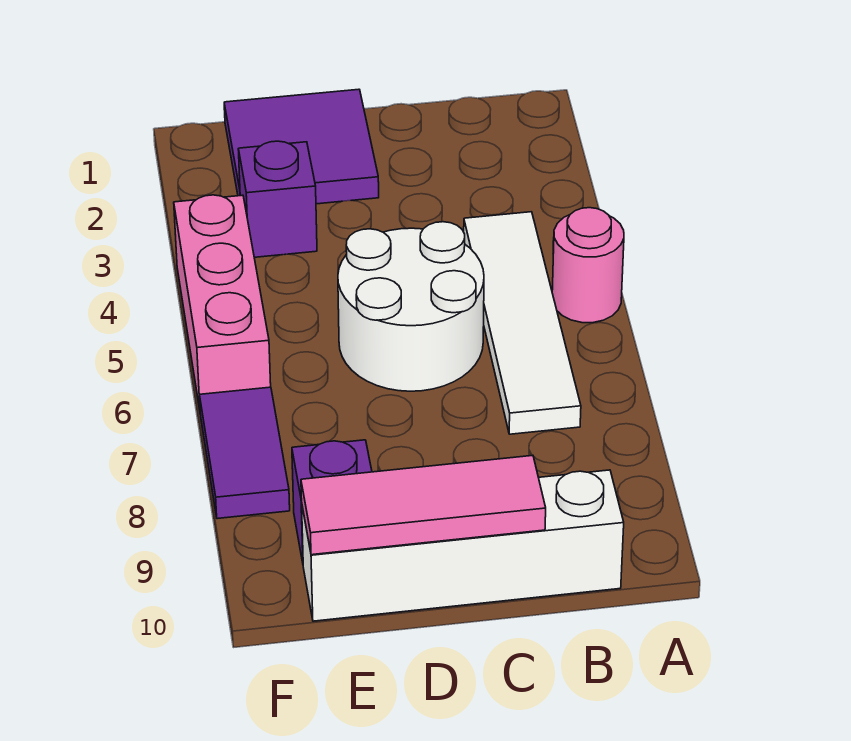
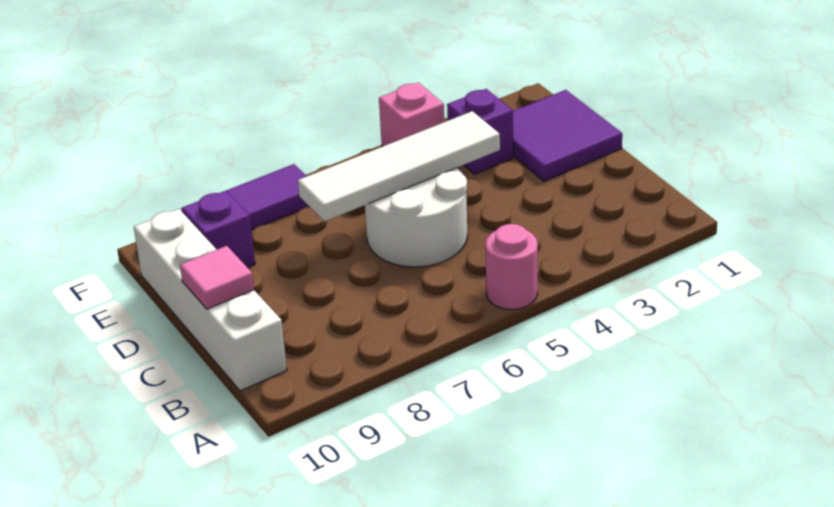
white tile B4:B7 level 1 -> white tile D4:D7 level 2
pink tile C10:E10 level 2 -> pink tile C10 level 2
pink brick F4:F6 level 1 -> pink brick F4 level 1

